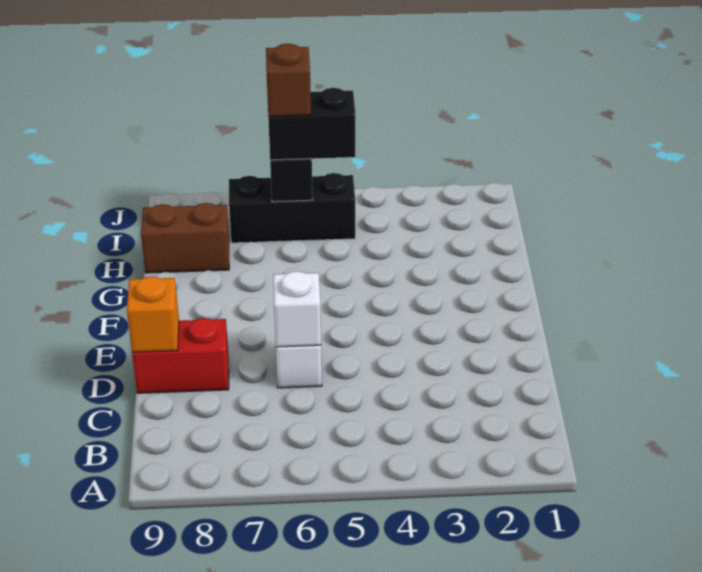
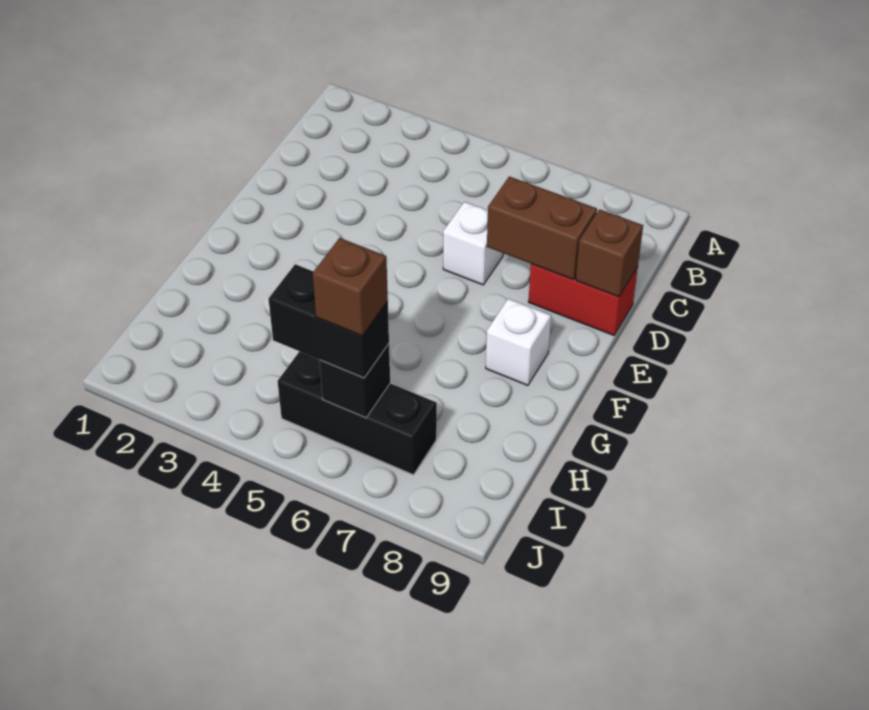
white brick D6 level 2 -> white brick F8 level 1
orange brick D9 level 2 -> brown brick D9 level 2
brown brick H8:H9 level 1 -> brown brick D7:D8 level 2

